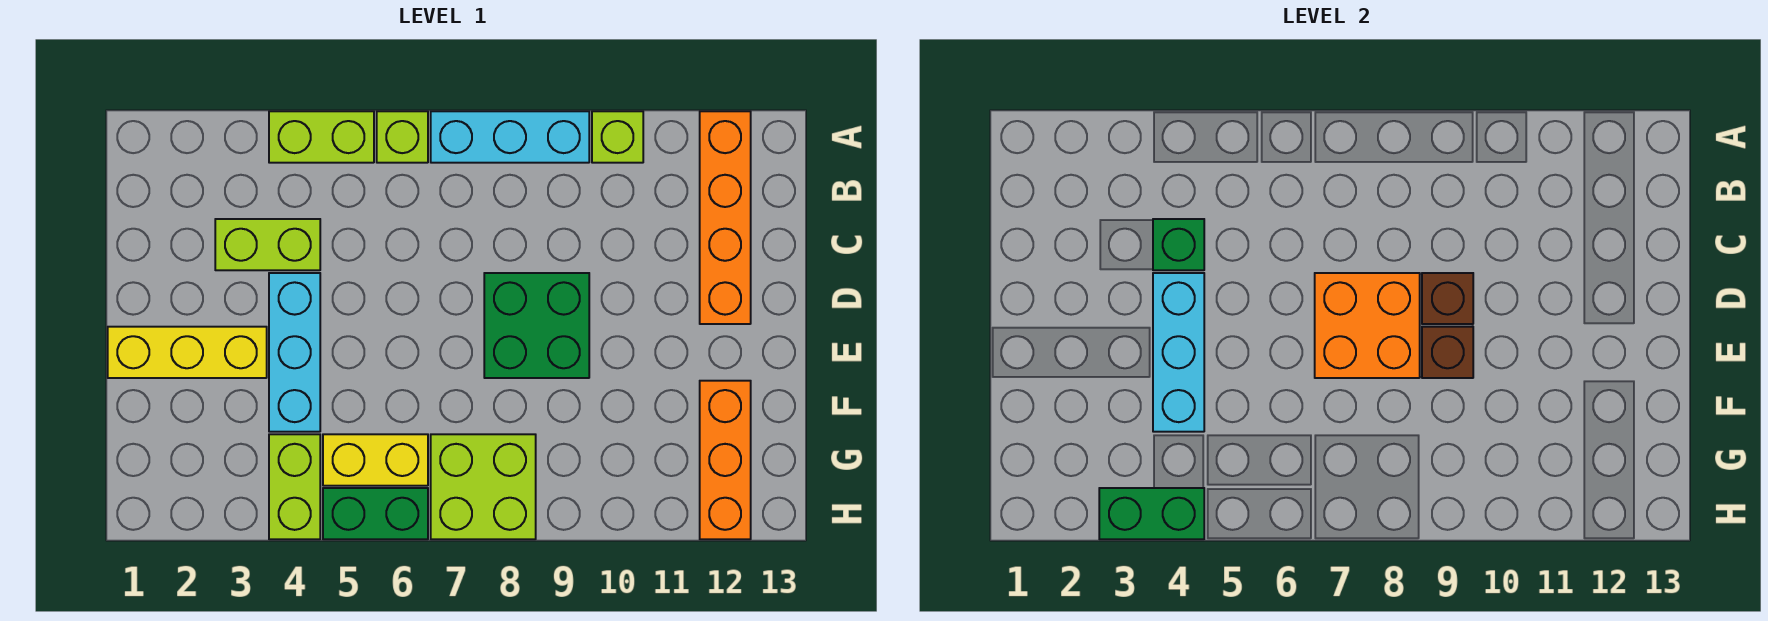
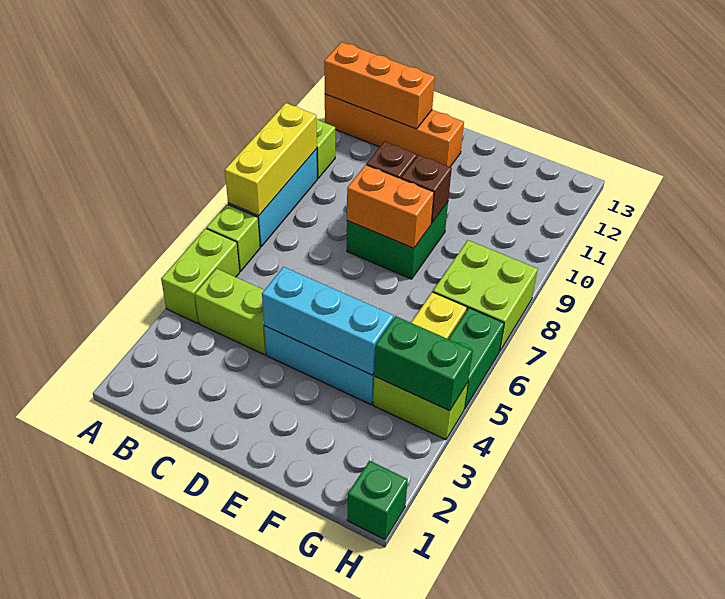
lime brick C3:C4 level 1 -> lime brick B4:C4 level 1
green brick C4 level 2 -> green brick H1 level 1
orange brick D7:E8 level 2 -> orange brick D8:E8 level 2
yellow brick E1:E3 level 1 -> yellow brick A7:A9 level 2
orange brick F12:H12 level 1 -> orange brick A12:C12 level 2
green brick H3:H4 level 2 -> green brick G4:H4 level 2

